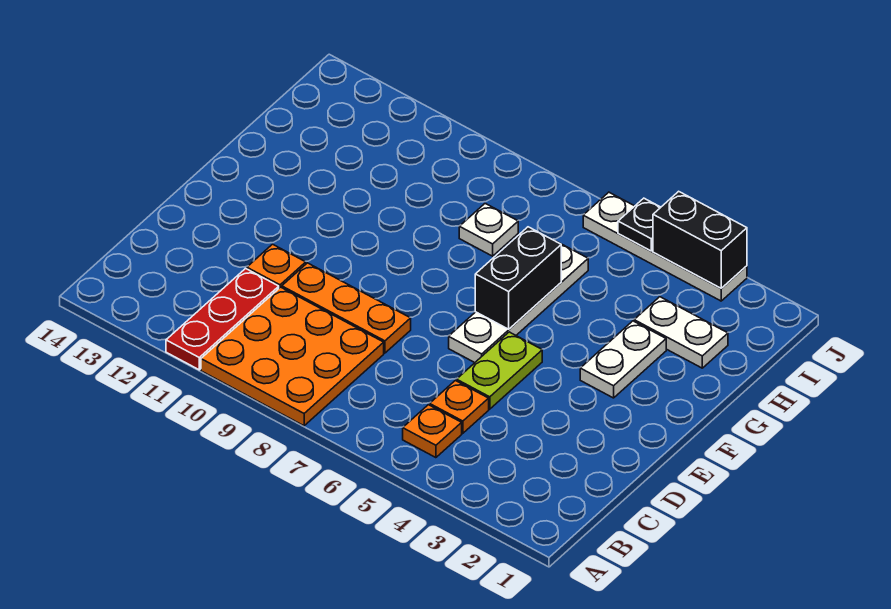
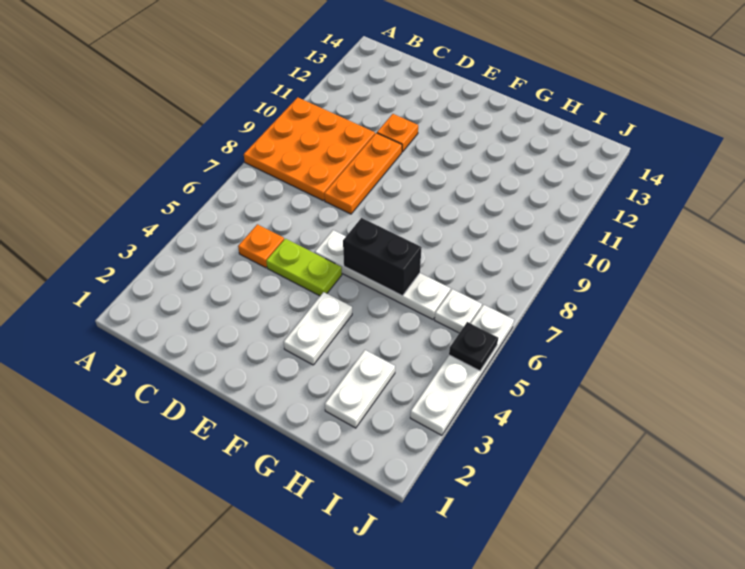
red plate A11:C11 level 1 -> none
orange plate B5 level 1 -> none
white plate F3:G3 level 1 -> white plate F3:F4 level 1
white plate H8 level 1 -> white plate I6 level 1
black brick J3:J4 level 2 -> none

